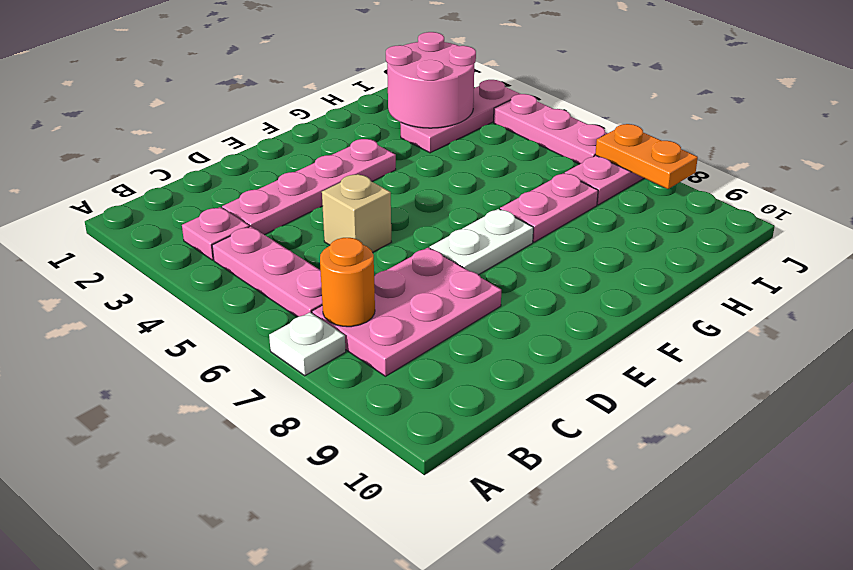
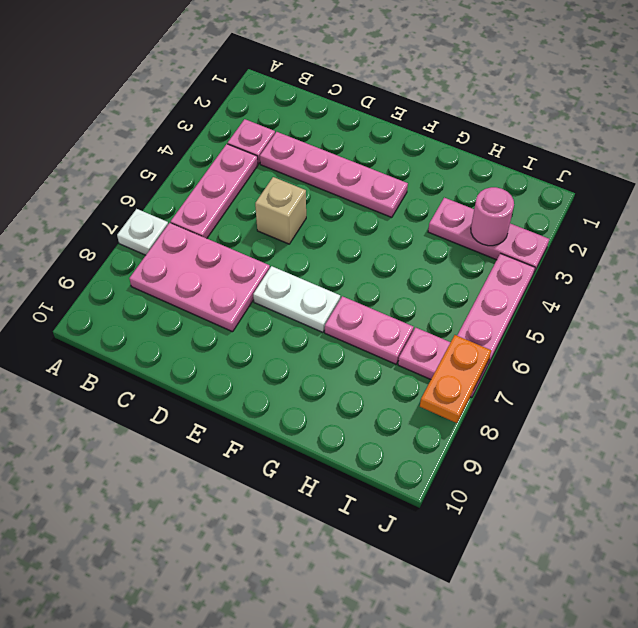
orange round brick B7 level 2 -> none
pink round brick H2:I3 level 2 -> pink round brick I3 level 2

